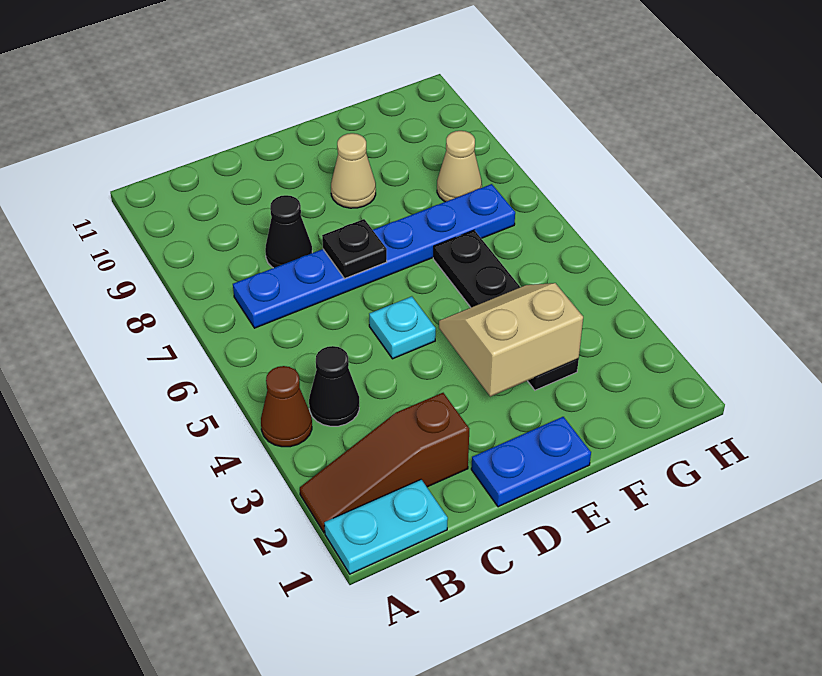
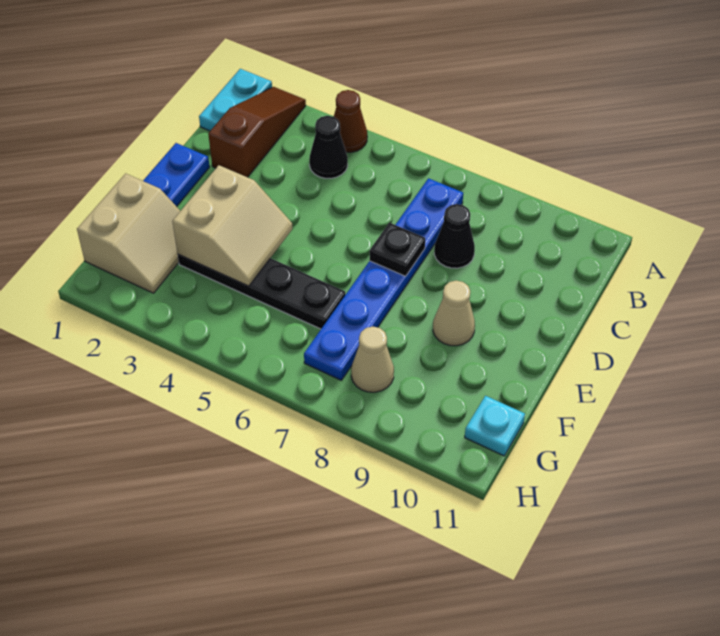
cyan plate D5 level 1 -> cyan plate G11 level 1
none -> tan slope F1:G2 level 1 top 1

